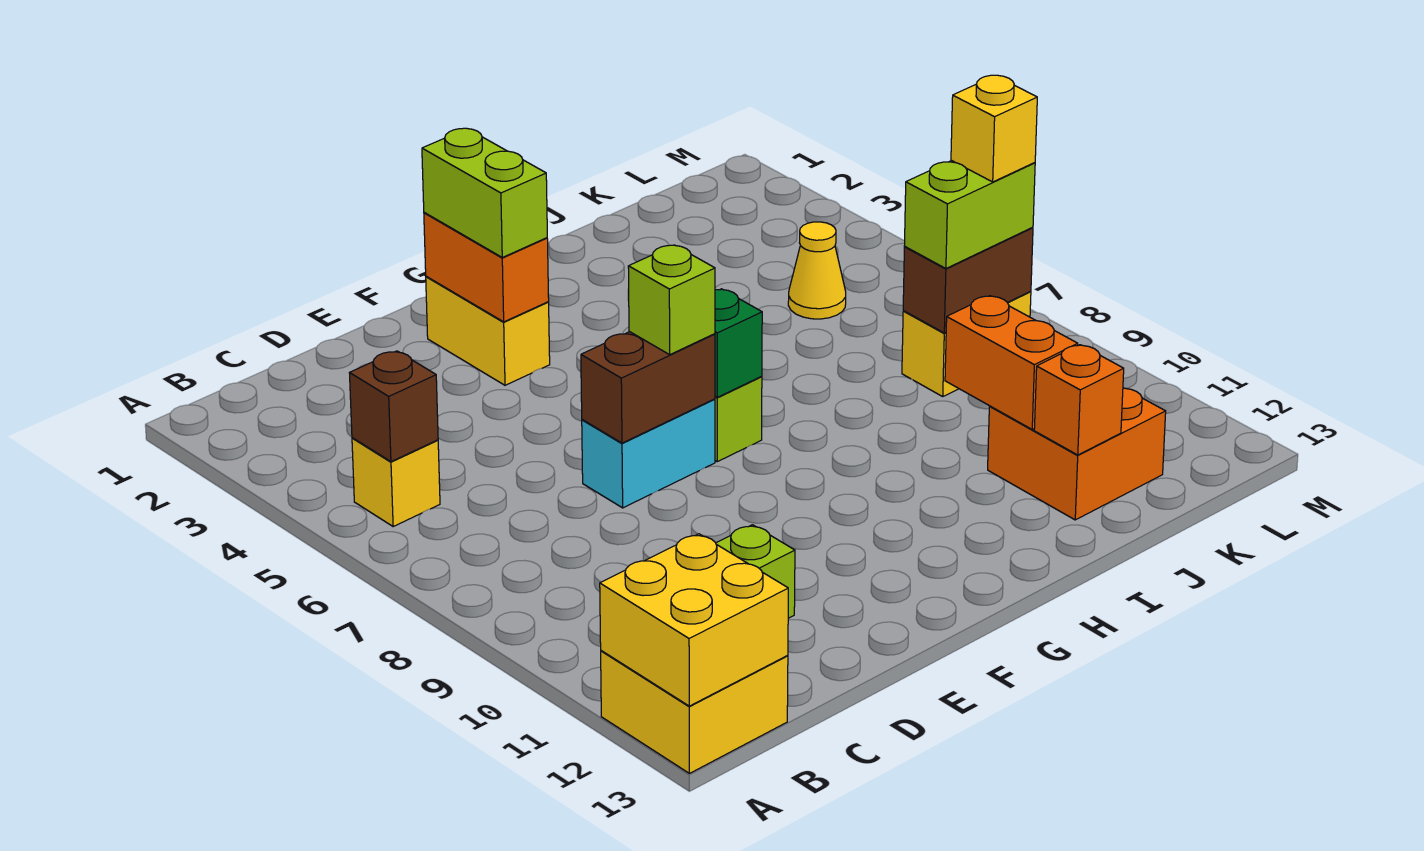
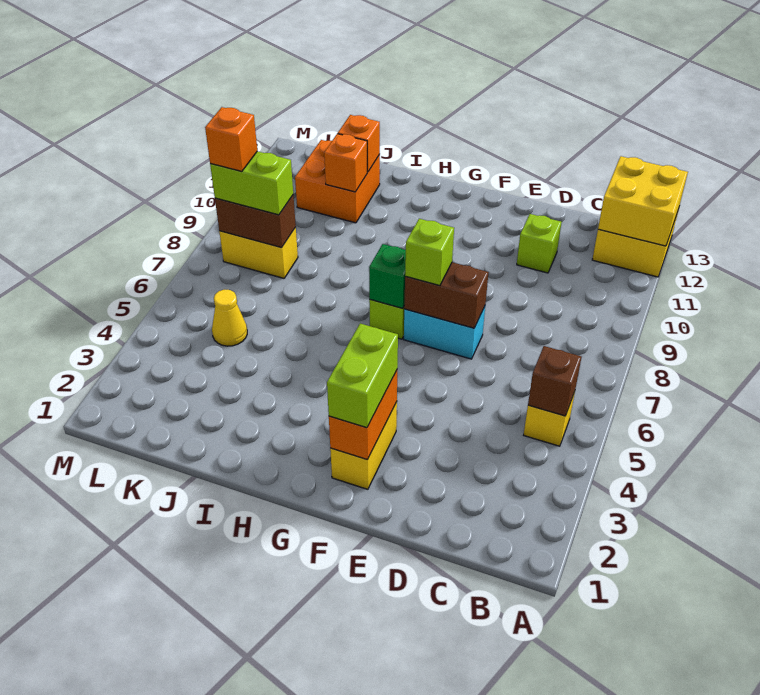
orange brick J10:J11 level 2 -> orange brick J11 level 2
yellow brick L8 level 4 -> orange brick L8 level 4

